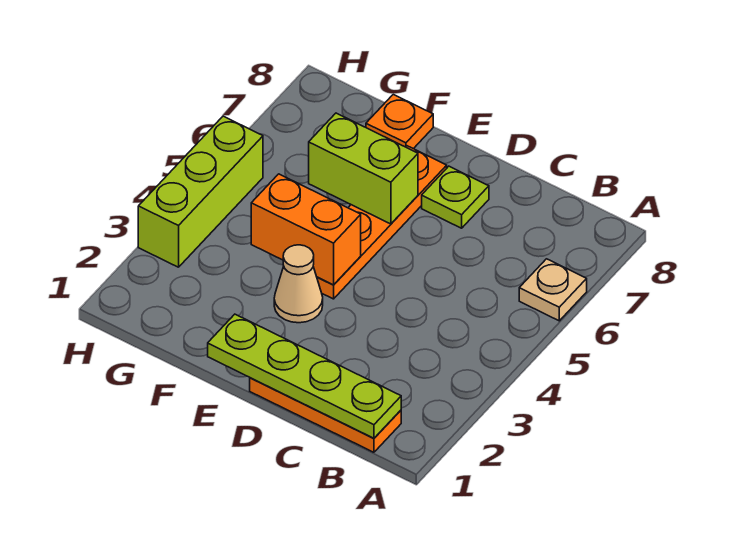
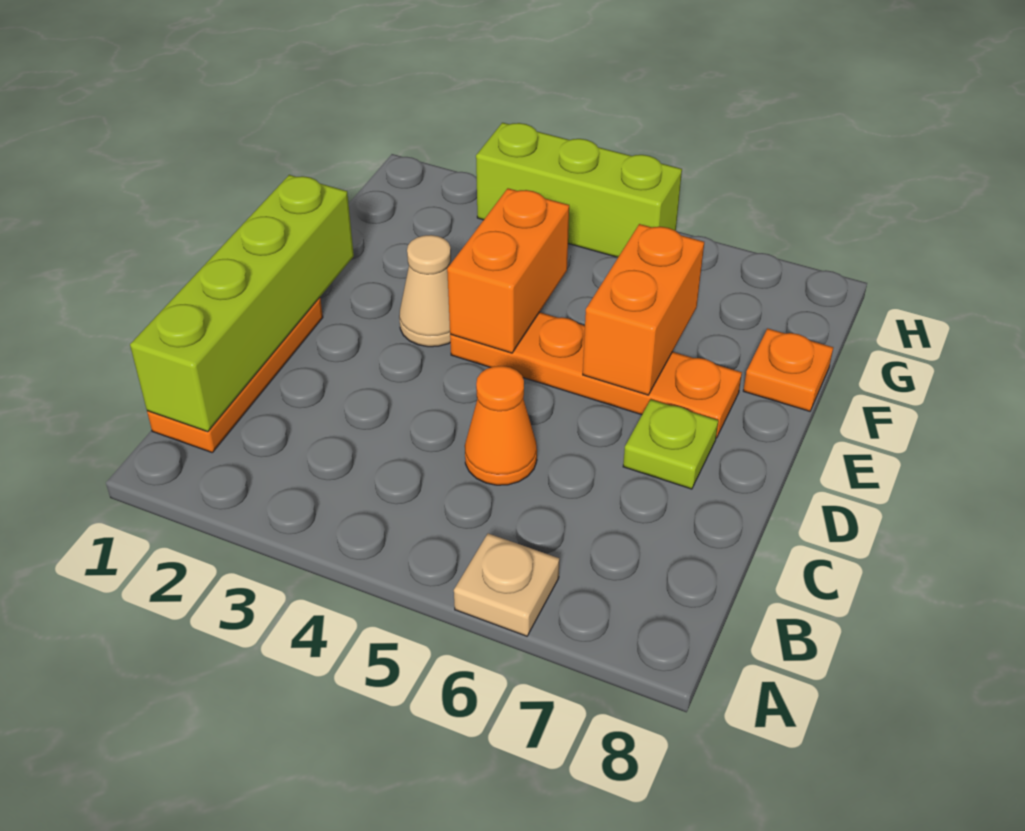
lime plate B1:E1 level 2 -> lime brick B1:E1 level 2
none -> orange cone C5 level 1
lime brick E6:F6 level 2 -> orange brick E6:F6 level 2

